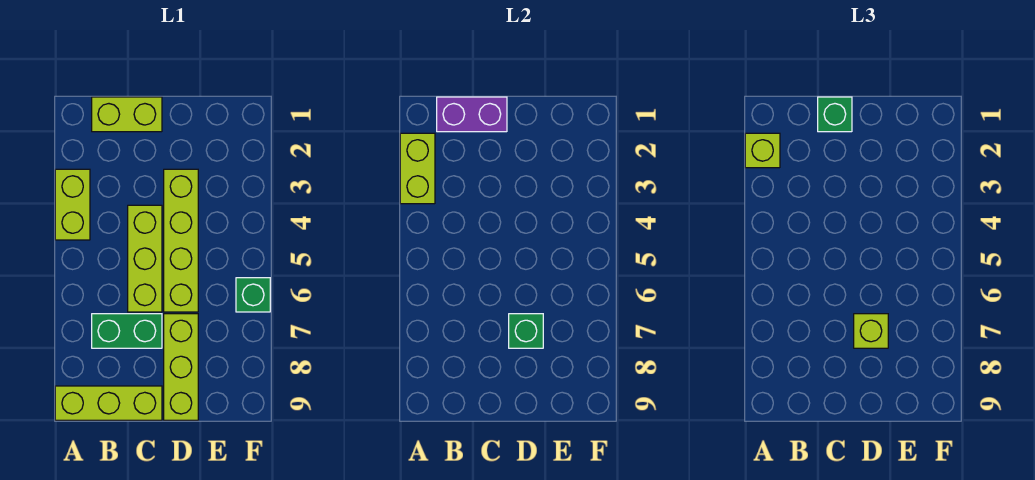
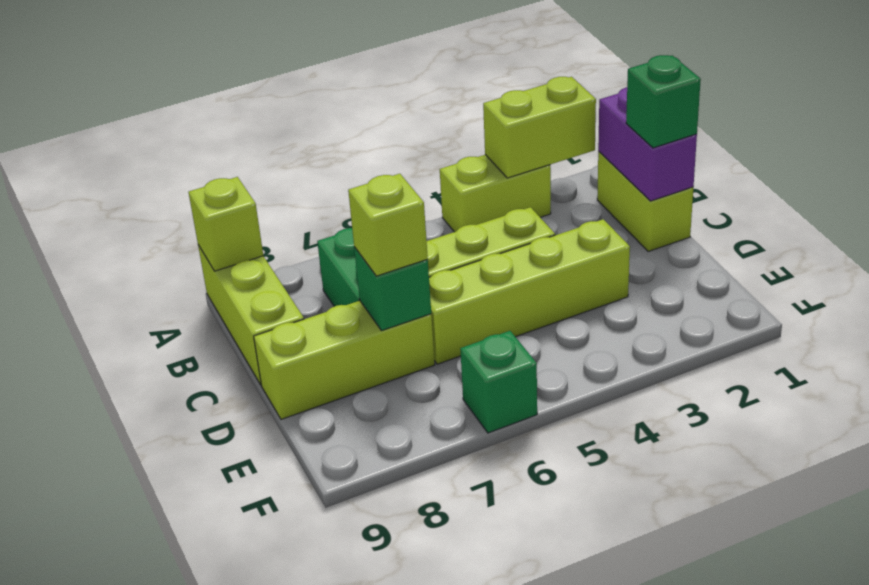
lime brick A2 level 3 -> lime brick A9 level 2

